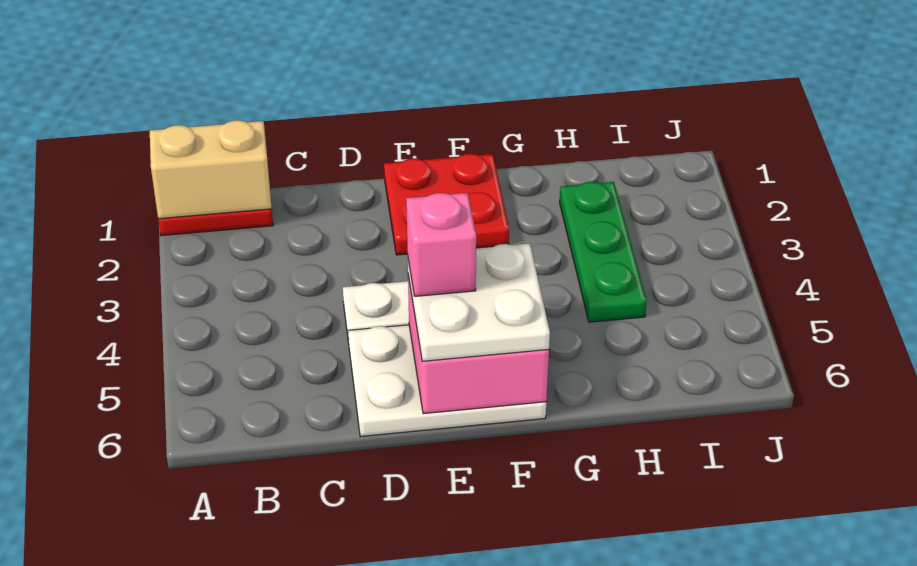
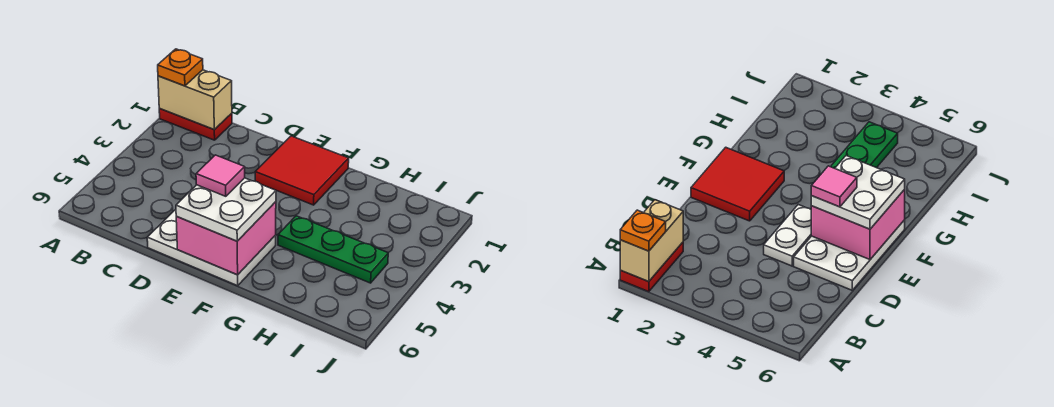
none -> orange plate A1 level 3
red plate E1:F2 level 1 -> red tile E1:F2 level 1
pink brick E5 level 4 -> pink tile E5 level 4
green plate H2:H4 level 1 -> green plate G4:I4 level 1

